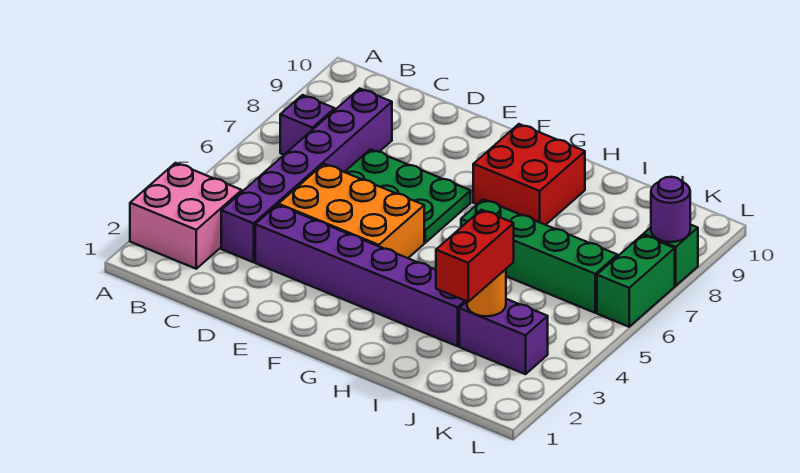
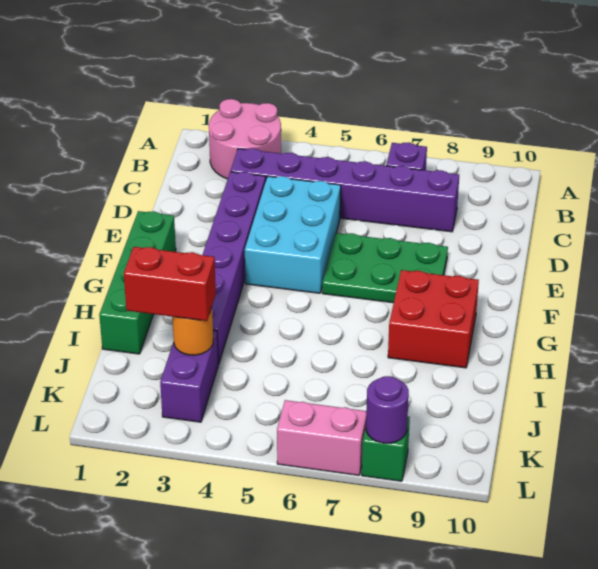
pink brick A2:B3 level 1 -> pink round brick A2:B3 level 1
orange brick D4:F5 level 1 -> cyan brick D4:F5 level 1
green plate D6:F7 level 1 -> green plate E6:F8 level 1
green brick H6:K6 level 1 -> green brick F1:I1 level 1
green brick L6:L7 level 1 -> pink brick L6:L7 level 1

